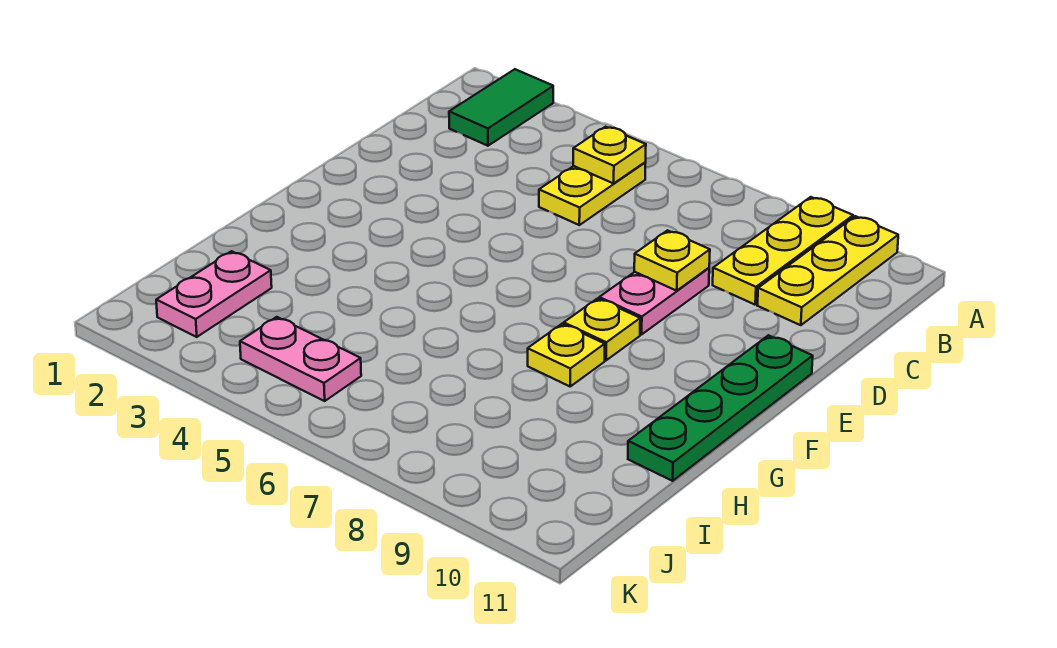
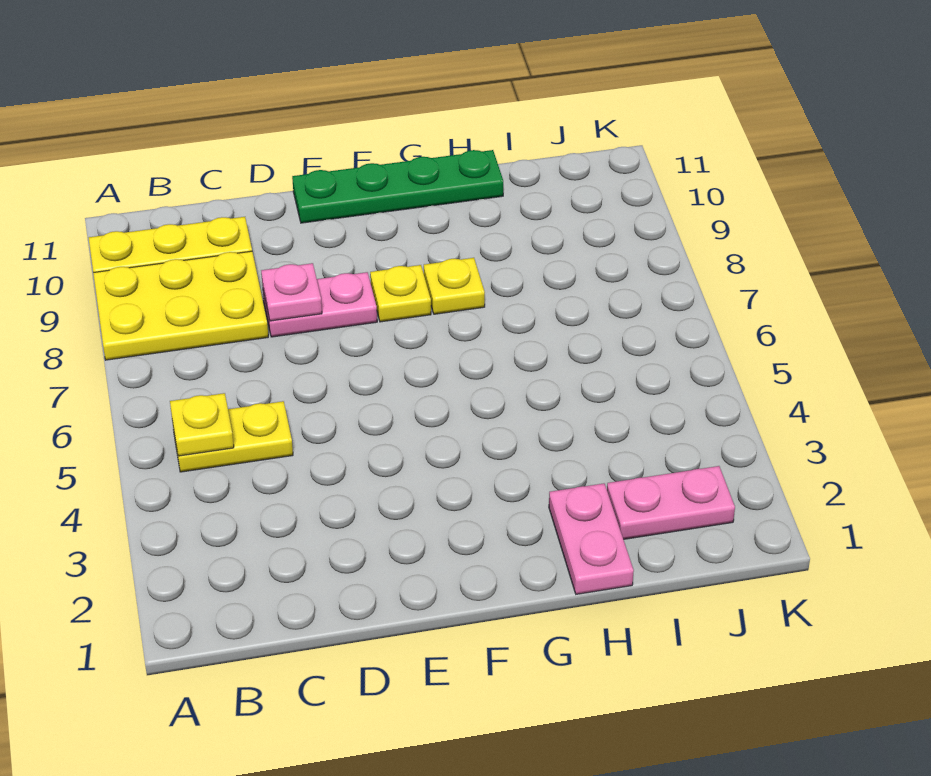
green tile A2:B2 level 1 -> none
yellow plate A9:C9 level 1 -> yellow plate A8:C9 level 1
yellow plate D8 level 2 -> pink plate D8 level 2
pink plate J4:J5 level 1 -> pink plate H1:H2 level 1

